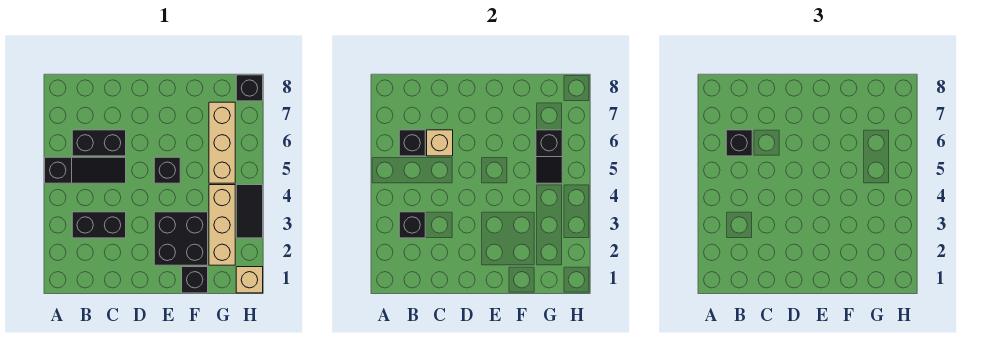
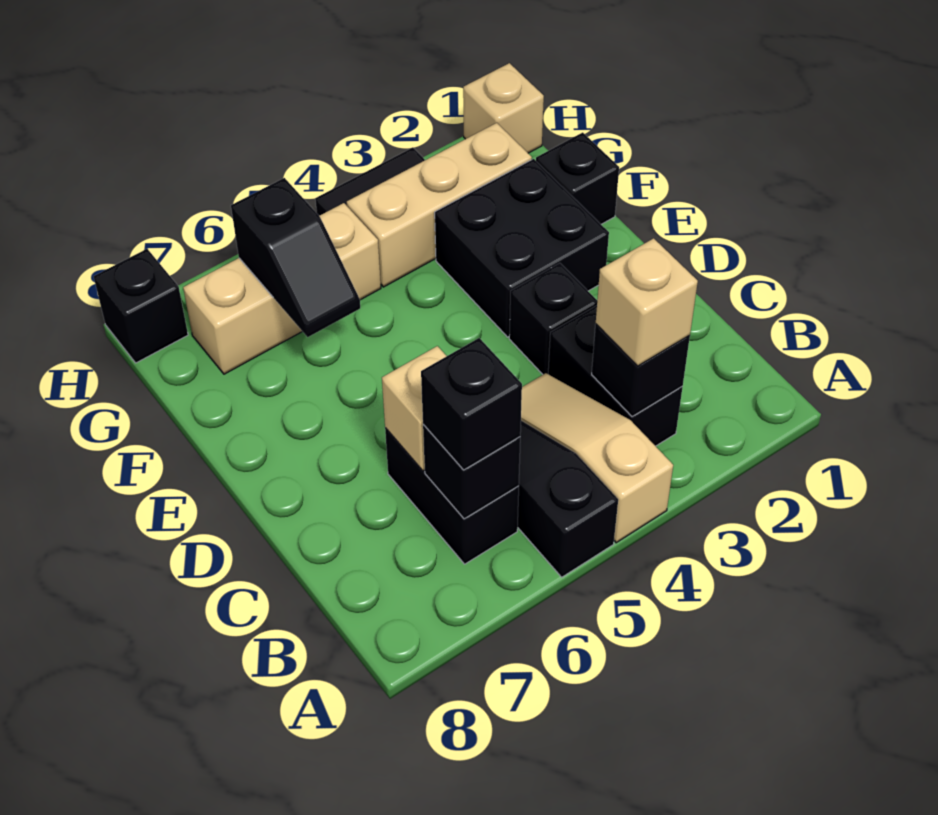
none -> tan slope A4:C4 level 1 top A
none -> tan brick B3 level 3
black brick E5 level 1 -> black brick D3 level 1
black slope G5:G6 level 2 top 6 -> black slope F6:G6 level 2 top G

